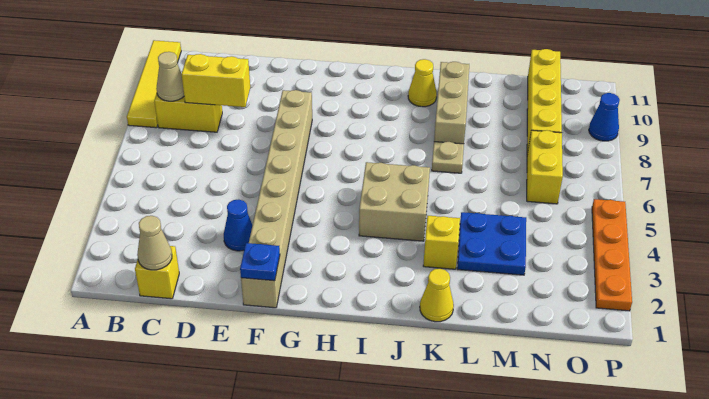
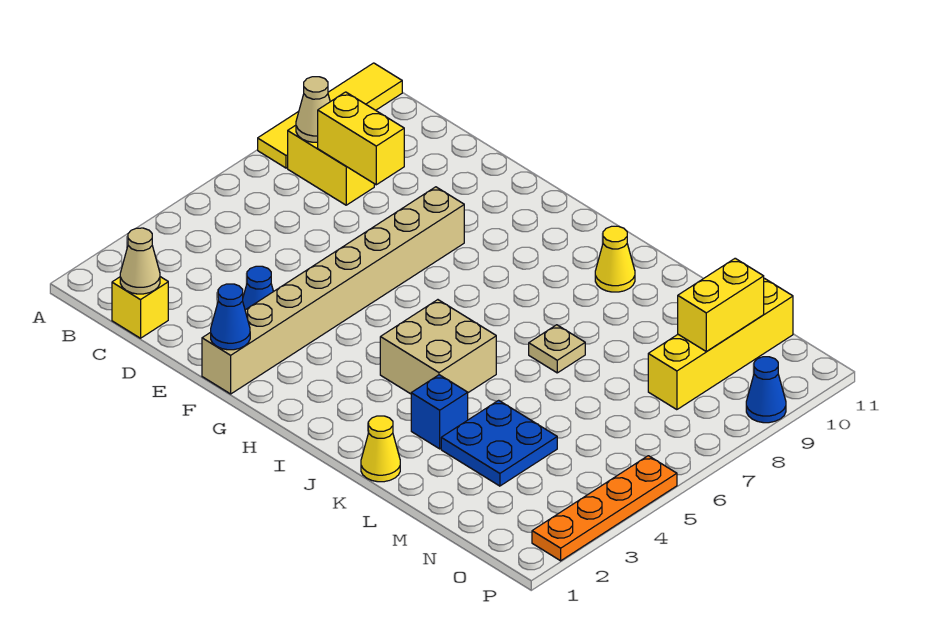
blue plate F1 level 2 -> blue cone F1 level 2
yellow brick K3 level 1 -> blue brick K3 level 1
tan brick K8:K10 level 1 -> none
yellow brick N6:N7 level 1 -> yellow brick N9:N10 level 2

